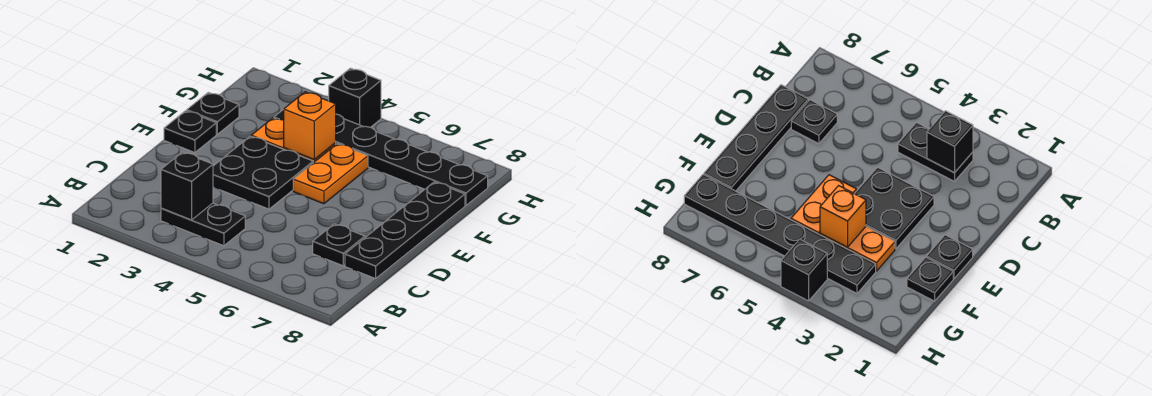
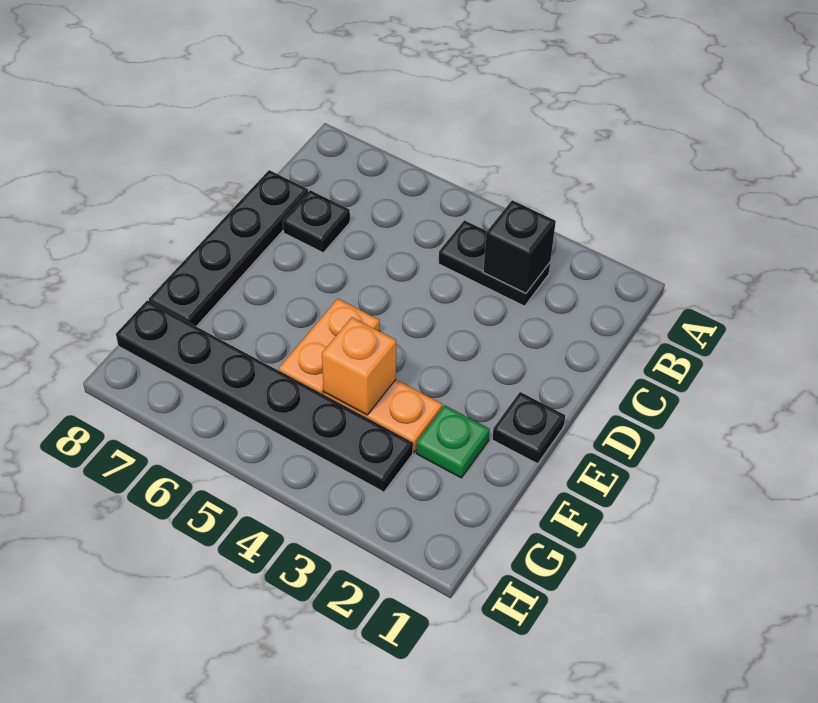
black plate D3:E4 level 1 -> none
black plate F1 level 1 -> none
none -> green plate F2 level 1
black brick H4 level 1 -> none

